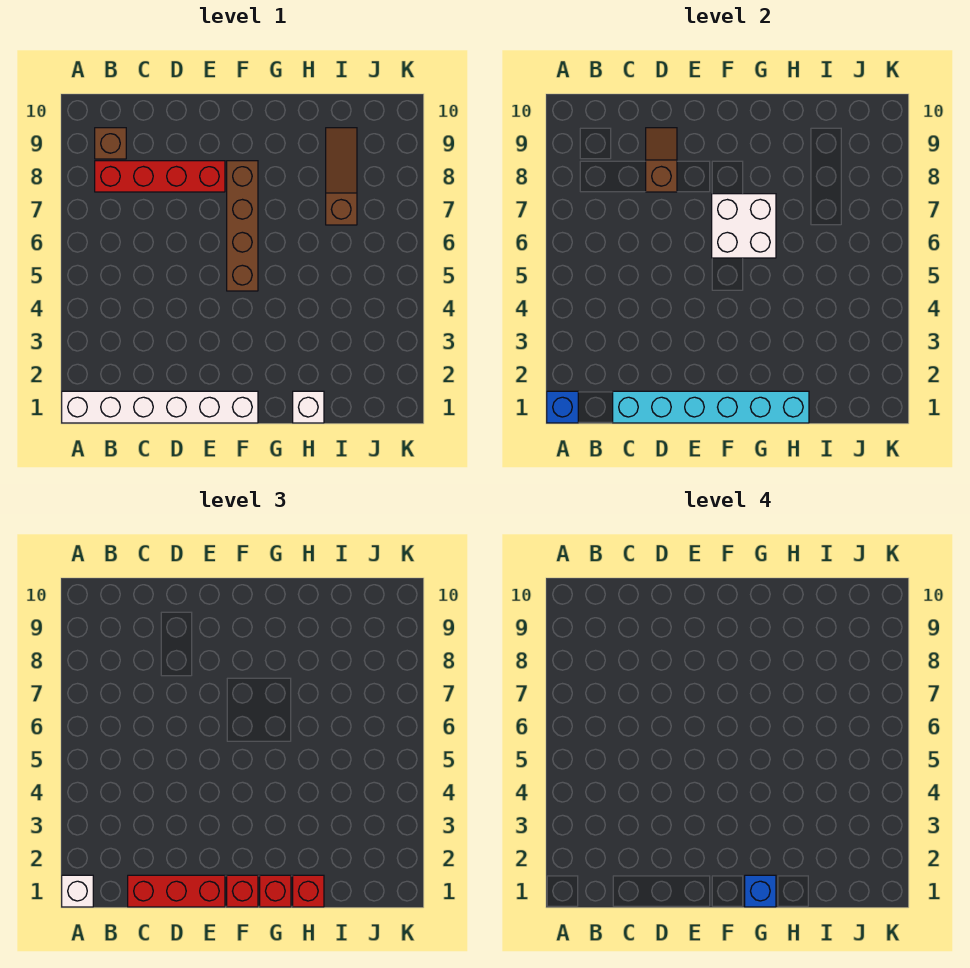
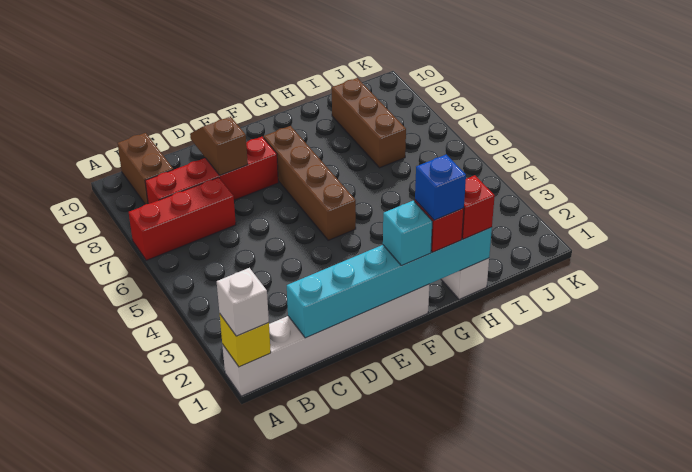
blue brick A1 level 2 -> yellow brick A1 level 2
brown brick B9 level 1 -> brown brick B9:B10 level 1
red brick C1:E1 level 3 -> red brick A7:C7 level 1
red brick F1 level 3 -> cyan brick F1 level 3
white brick F6:G7 level 2 -> none
brown slope I7:I9 level 1 top 7 -> brown brick I7:I9 level 1

